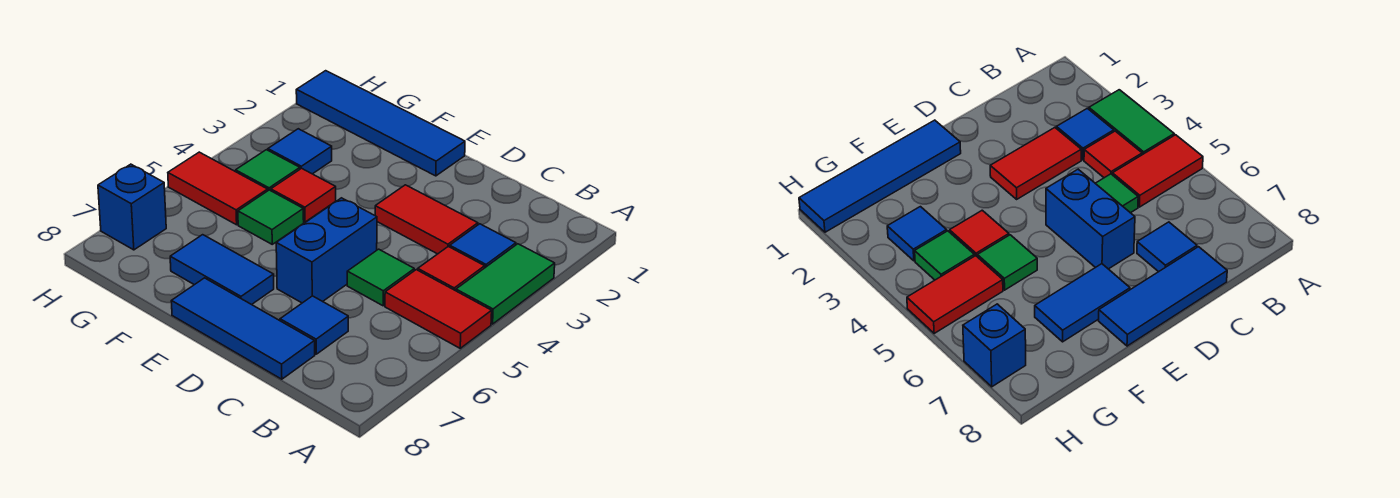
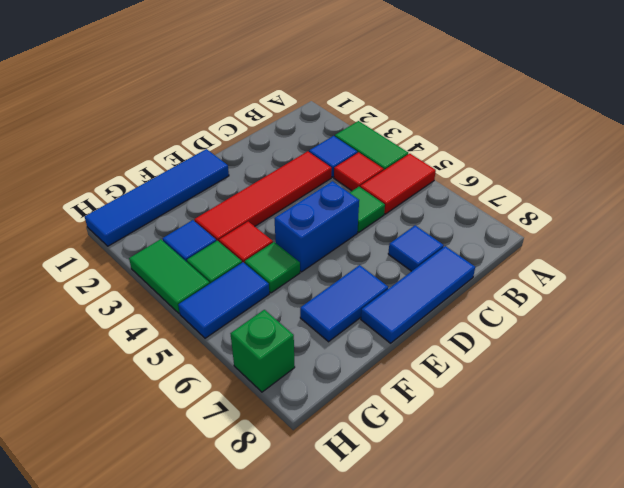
red tile C3:D3 level 1 -> red tile C3:F3 level 1
blue brick D5:D6 level 1 -> blue brick D5:E5 level 1
red tile G5:H5 level 1 -> blue tile G5:H5 level 1
none -> green tile H3:H4 level 1
blue brick H7 level 1 -> green brick H7 level 1

